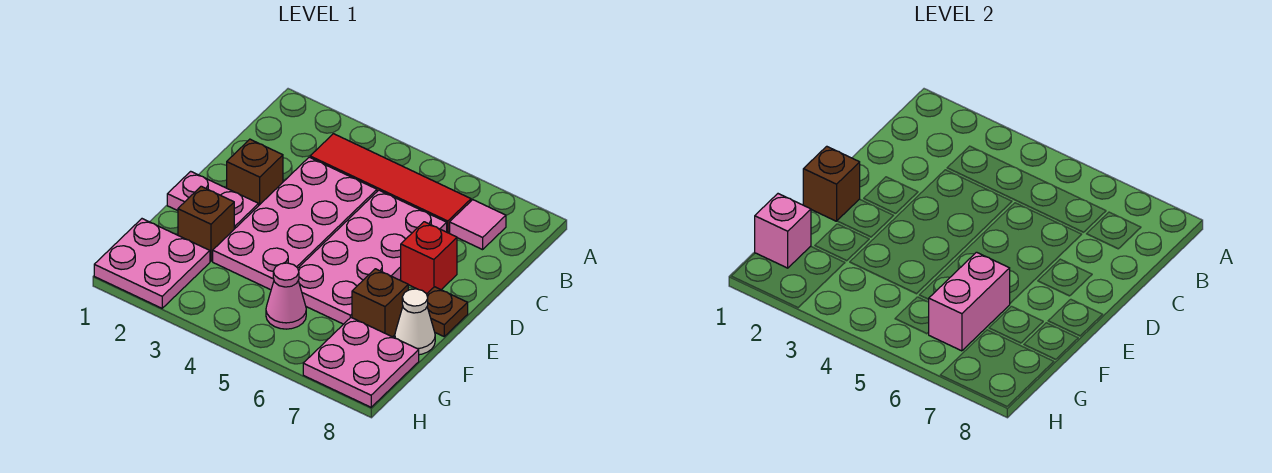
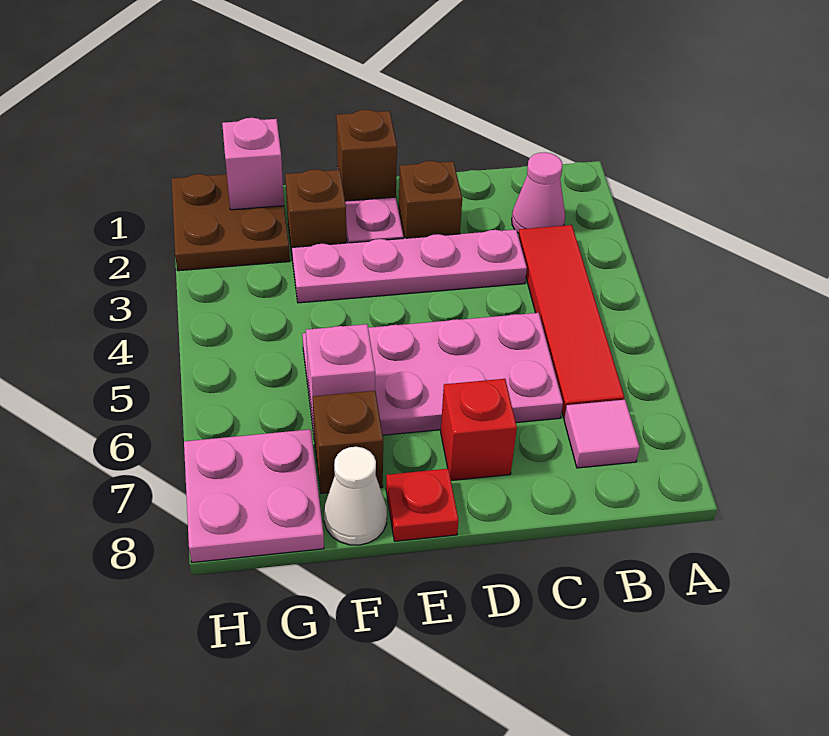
pink plate C3:F4 level 1 -> pink plate C3:F3 level 1
brown plate E8 level 1 -> red plate E8 level 1
pink brick F6:G6 level 2 -> pink brick F6 level 2
pink plate G1:H2 level 1 -> brown plate G1:H2 level 1
pink cone G5 level 1 -> pink cone B2 level 1

